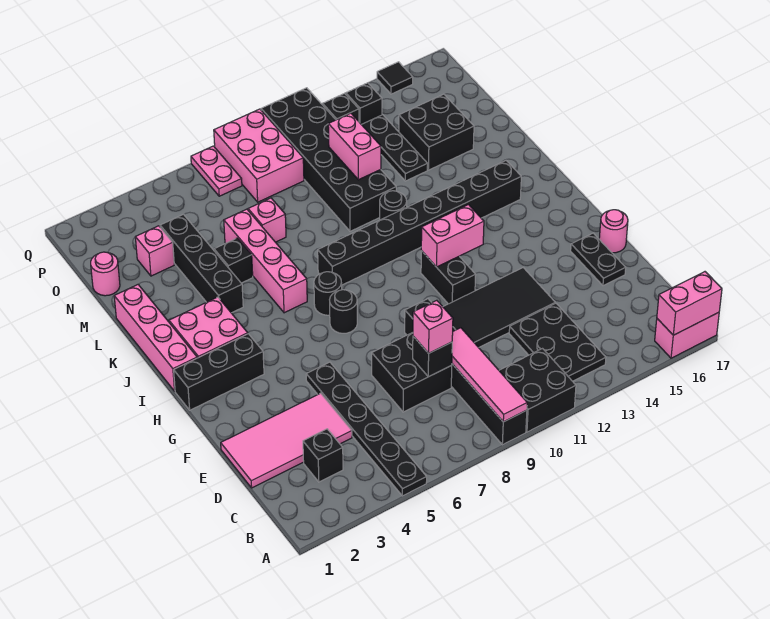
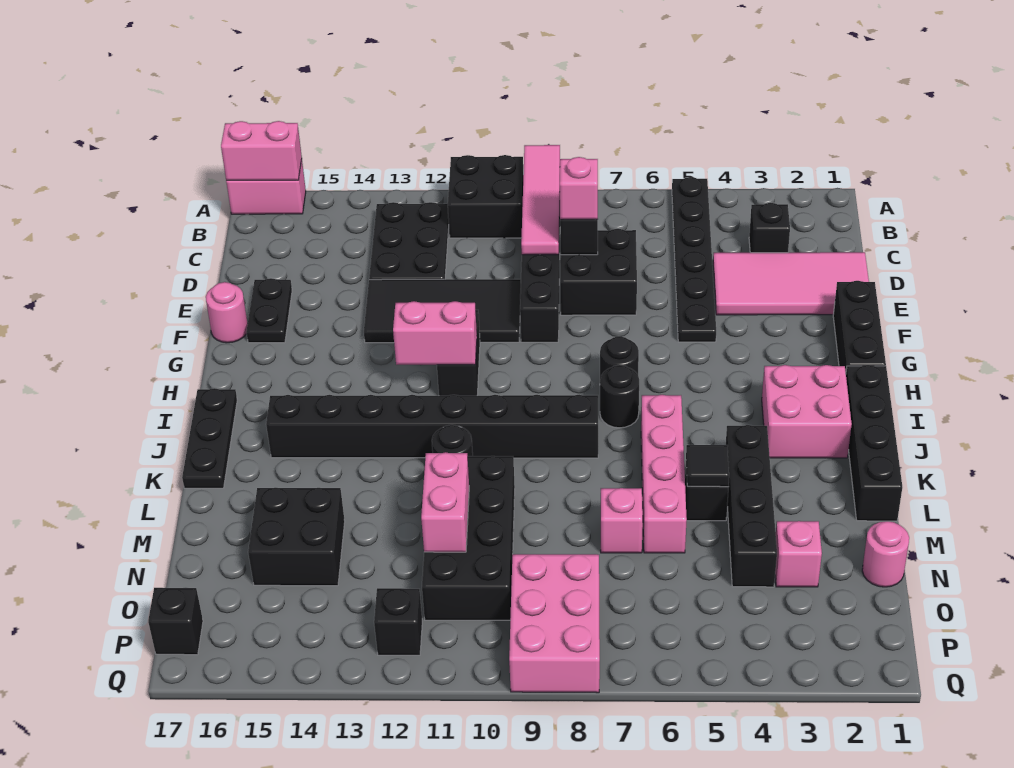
black brick H1:H3 level 1 -> black brick F1:H1 level 1
pink brick I1:L1 level 1 -> black brick I1:L1 level 1
black brick L10:Q11 level 1 -> black brick L10:O11 level 1
black plate M13:O13 level 1 -> black plate I17:K17 level 1
pink plate P7:Q7 level 1 -> none
black brick P13 level 1 -> black brick P17 level 1
black tile Q15 level 1 -> black tile L5 level 2

